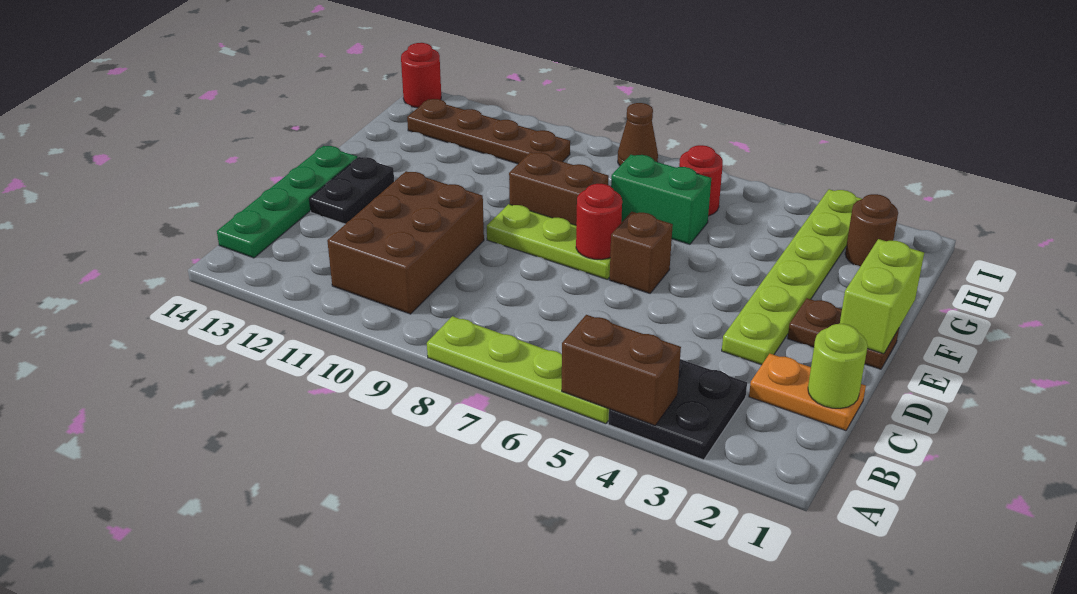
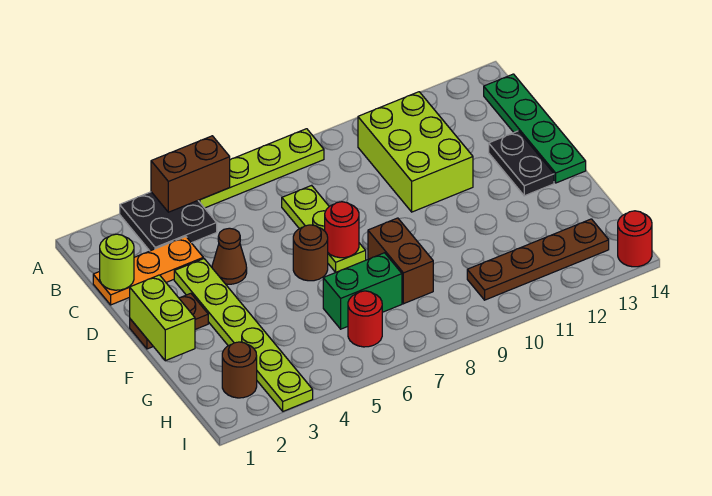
brown brick B10:D11 level 1 -> lime brick B10:D11 level 1
orange plate C1:C2 level 1 -> orange plate C1:C3 level 1
brown brick E6 level 1 -> brown round brick E6 level 1
lime plate E7:E9 level 1 -> lime plate C7:E7 level 1
brown brick F8:F9 level 1 -> brown brick F8:G8 level 1
brown cone I8 level 1 -> brown cone D4 level 1

